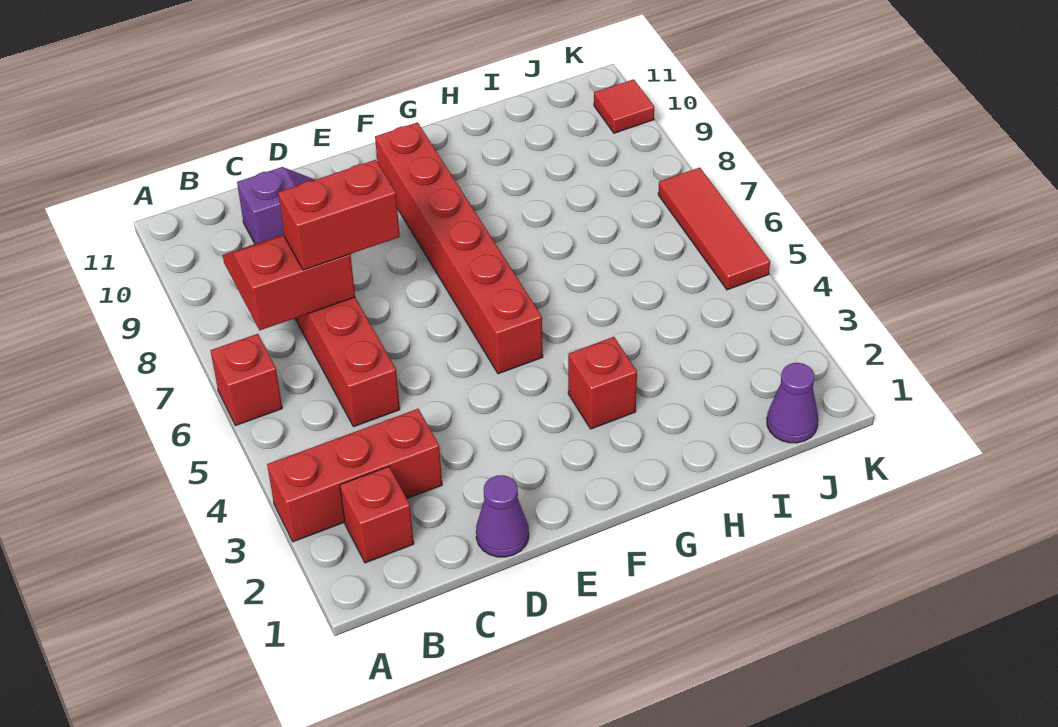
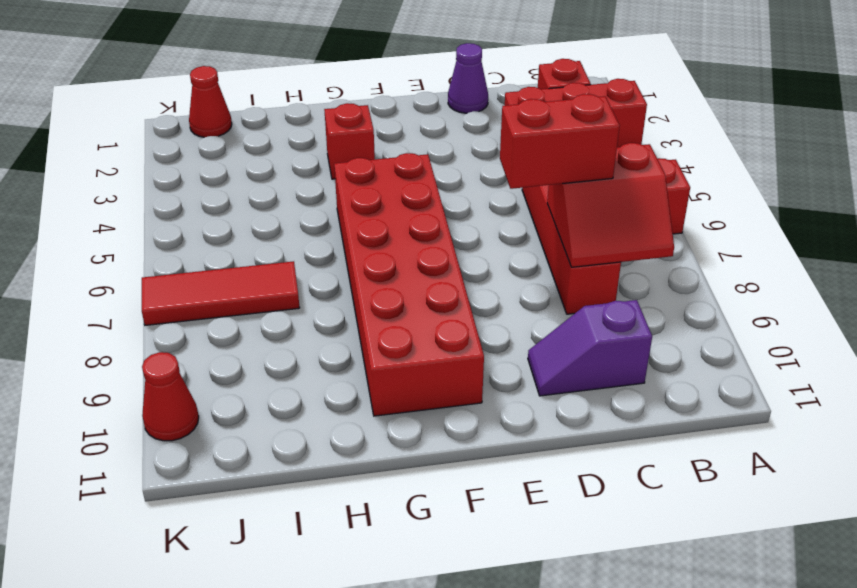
red brick F5:F10 level 1 -> red brick F5:G10 level 1
purple cone J1 level 1 -> red cone J1 level 1
red tile K5:K7 level 1 -> red tile I7:K7 level 1
red tile K10 level 1 -> red cone K10 level 1

